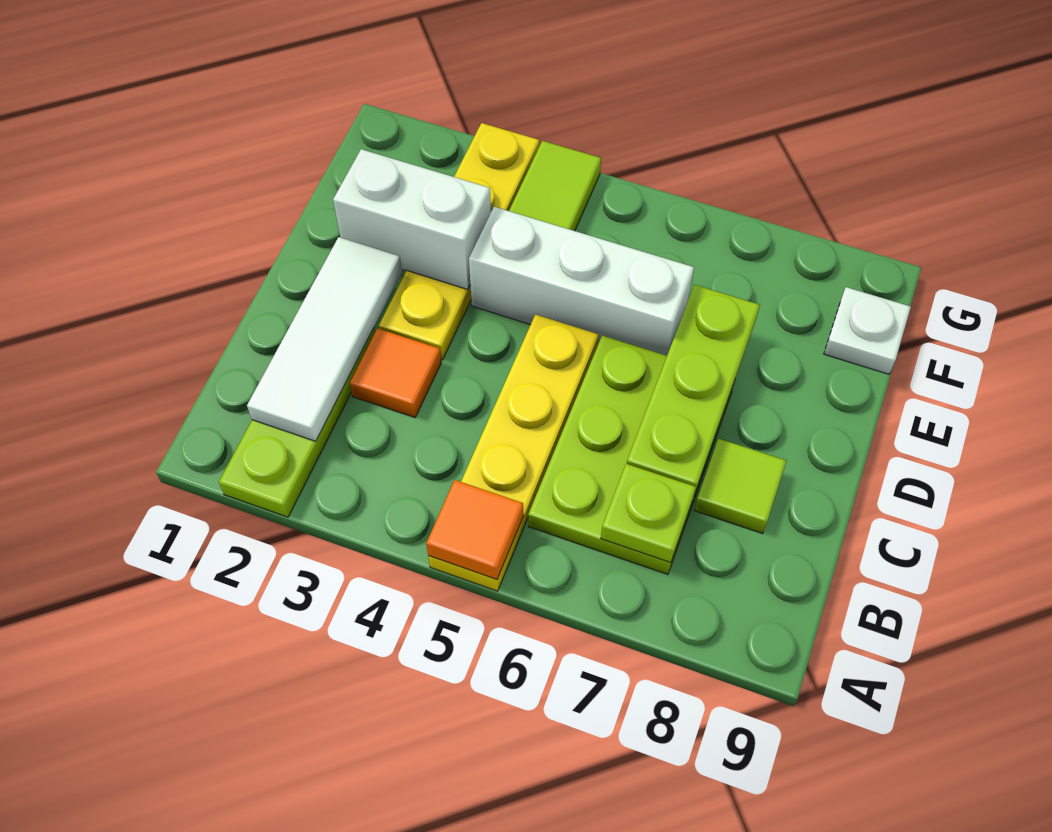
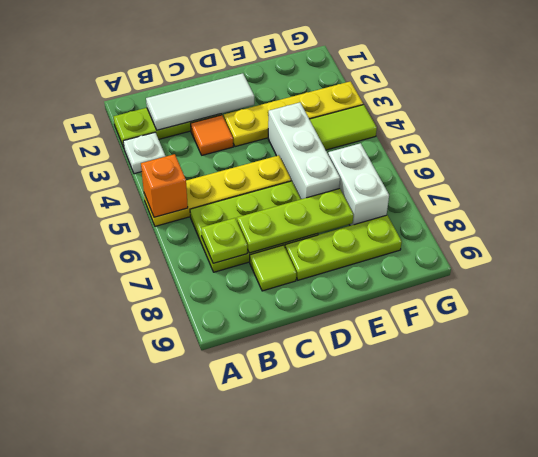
orange tile A5 level 2 -> orange brick A5 level 2
none -> lime plate D8:F8 level 1
white brick E2:E3 level 2 -> white brick F6:F7 level 1
white plate F9 level 1 -> white plate A3 level 1

